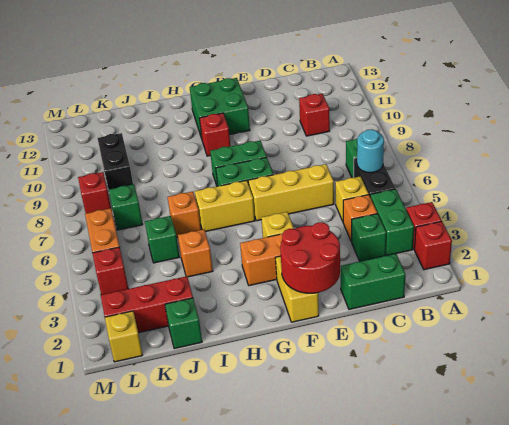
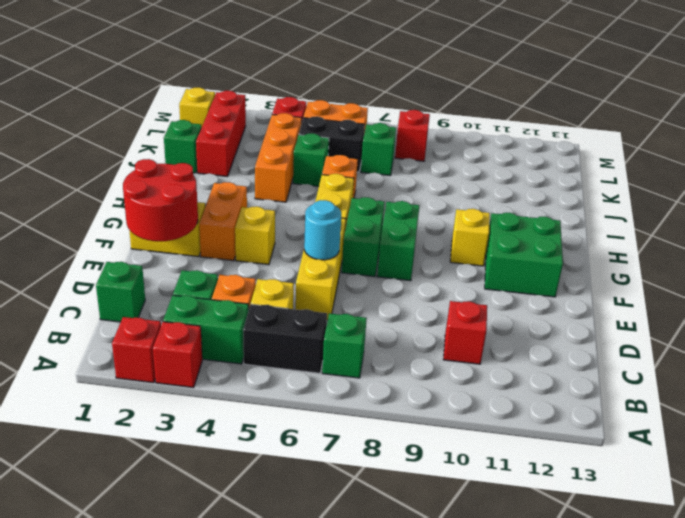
cyan round brick B6 level 2 -> cyan round brick E6 level 2
green brick C1:D1 level 1 -> green brick C1 level 1
red brick G10 level 1 -> yellow brick G10 level 1
orange brick I4 level 1 -> orange brick I4:K4 level 1
black brick K9:K10 level 1 -> black brick K5:K6 level 1

